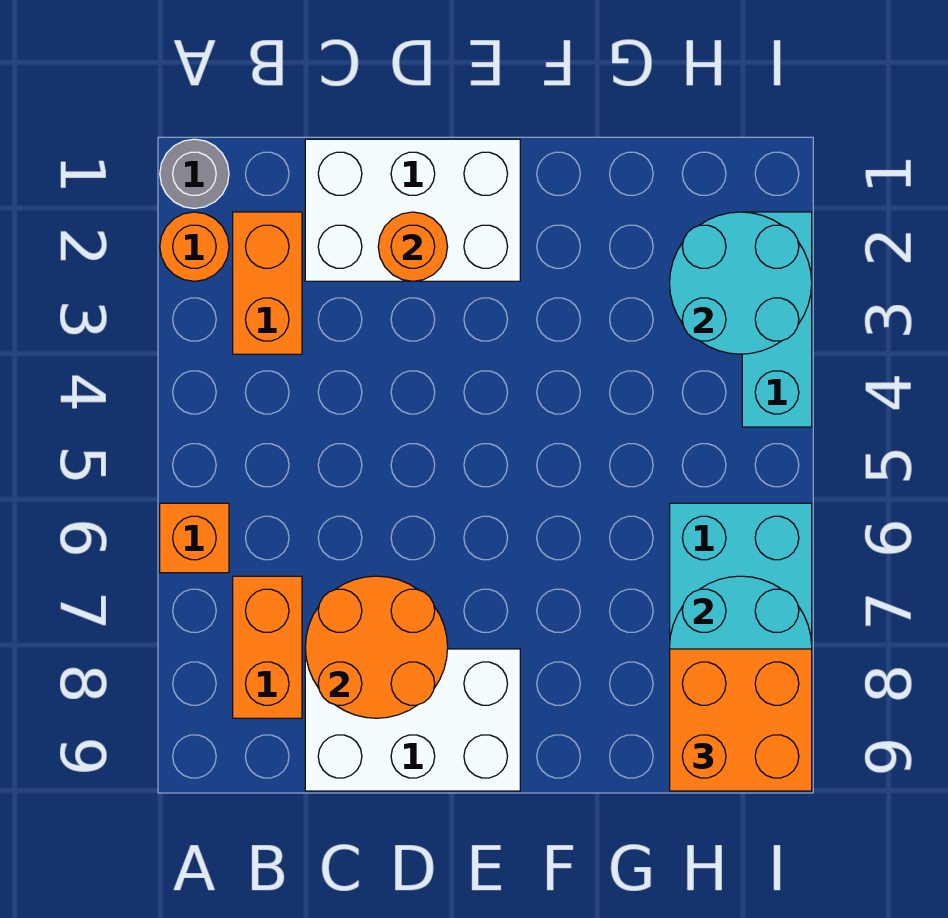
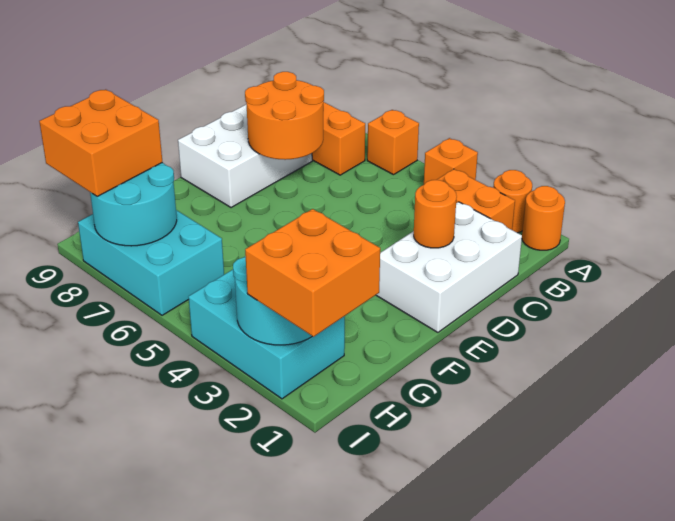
grey round brick A1 level 1 -> orange round brick A1 level 1
none -> orange brick A4 level 1
none -> orange brick H1:I2 level 3
cyan brick I2:I4 level 1 -> cyan brick H2:I4 level 1

